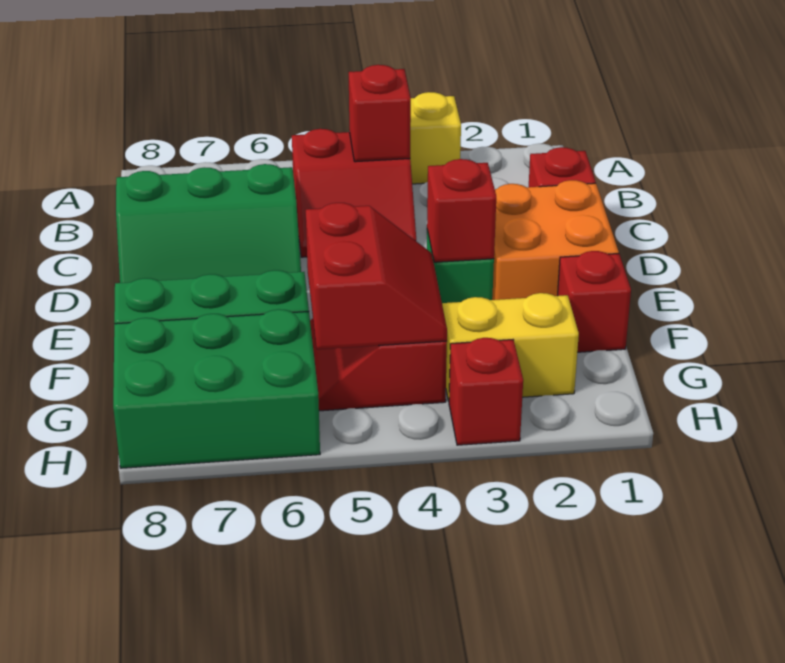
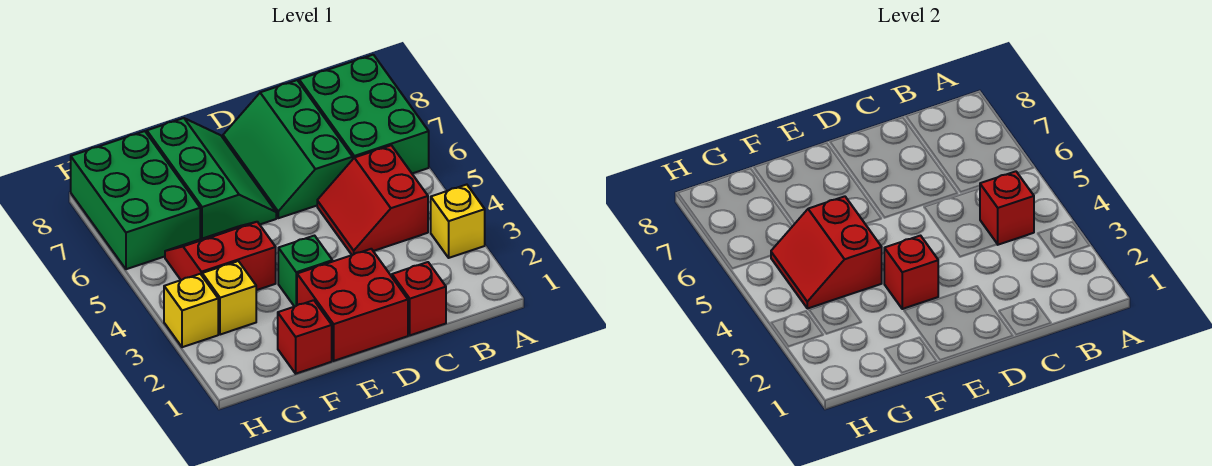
none -> green brick A6:B8 level 1
orange brick D1:E2 level 1 -> red brick D1:E2 level 1
red slope F4:G5 level 2 top 5 -> red slope F4:G5 level 2 top F
yellow brick G2:G3 level 1 -> yellow brick G3 level 1
red brick H3 level 1 -> yellow brick H3 level 1

